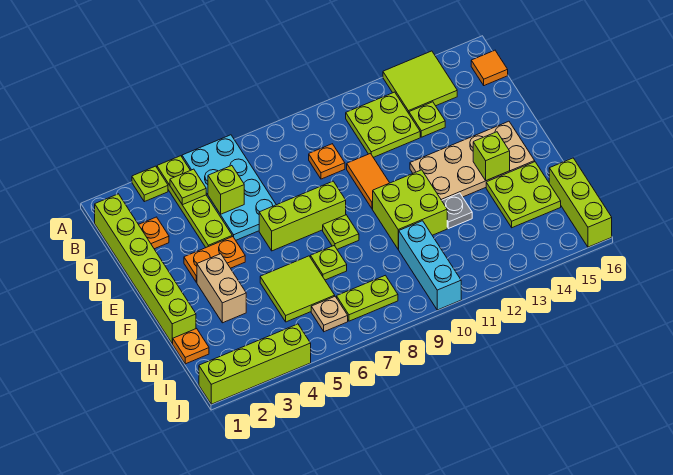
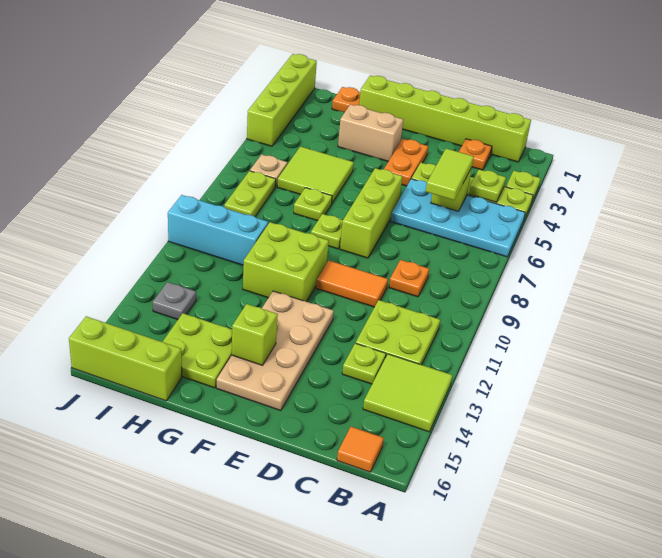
none -> lime tile C5:C6 level 3
grey plate G12 level 1 -> grey plate I13 level 1

